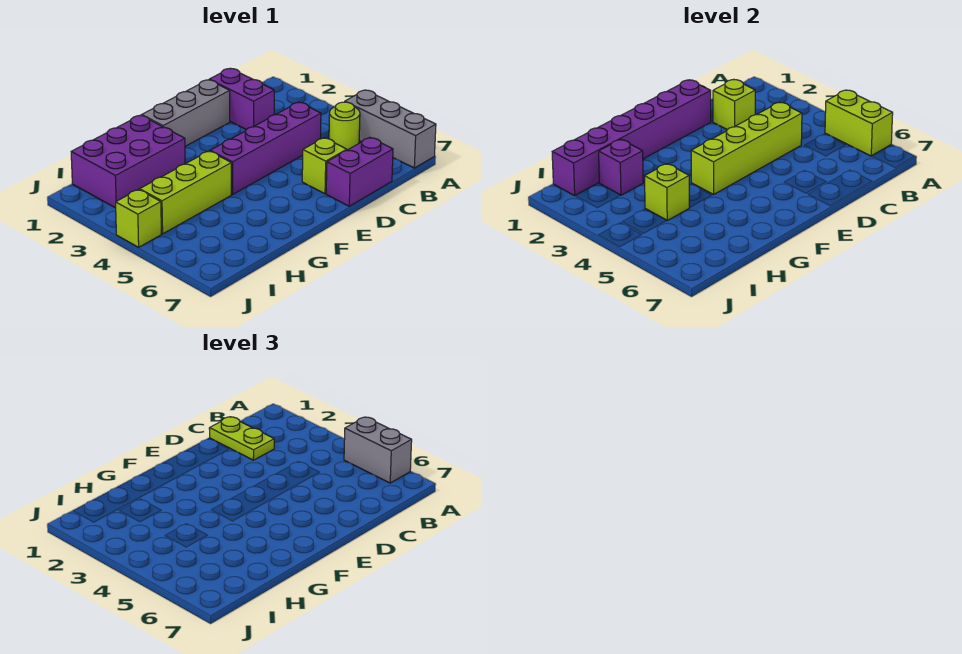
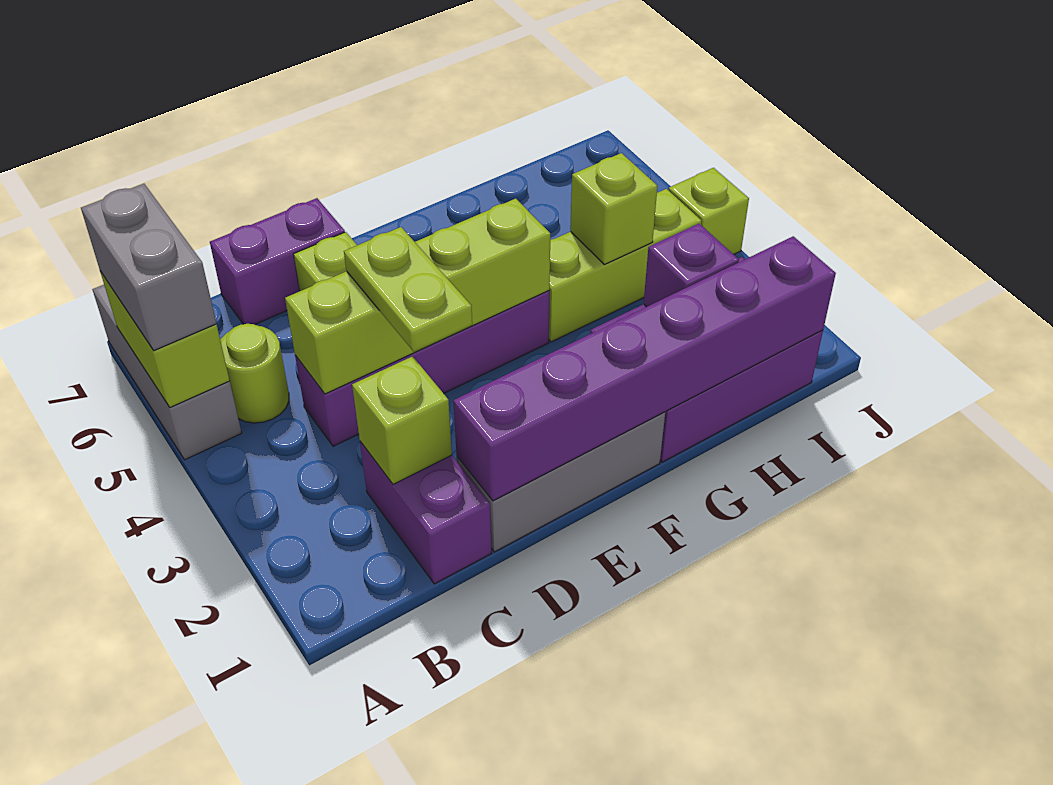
lime plate C1:C2 level 3 -> lime plate D3:D4 level 3

